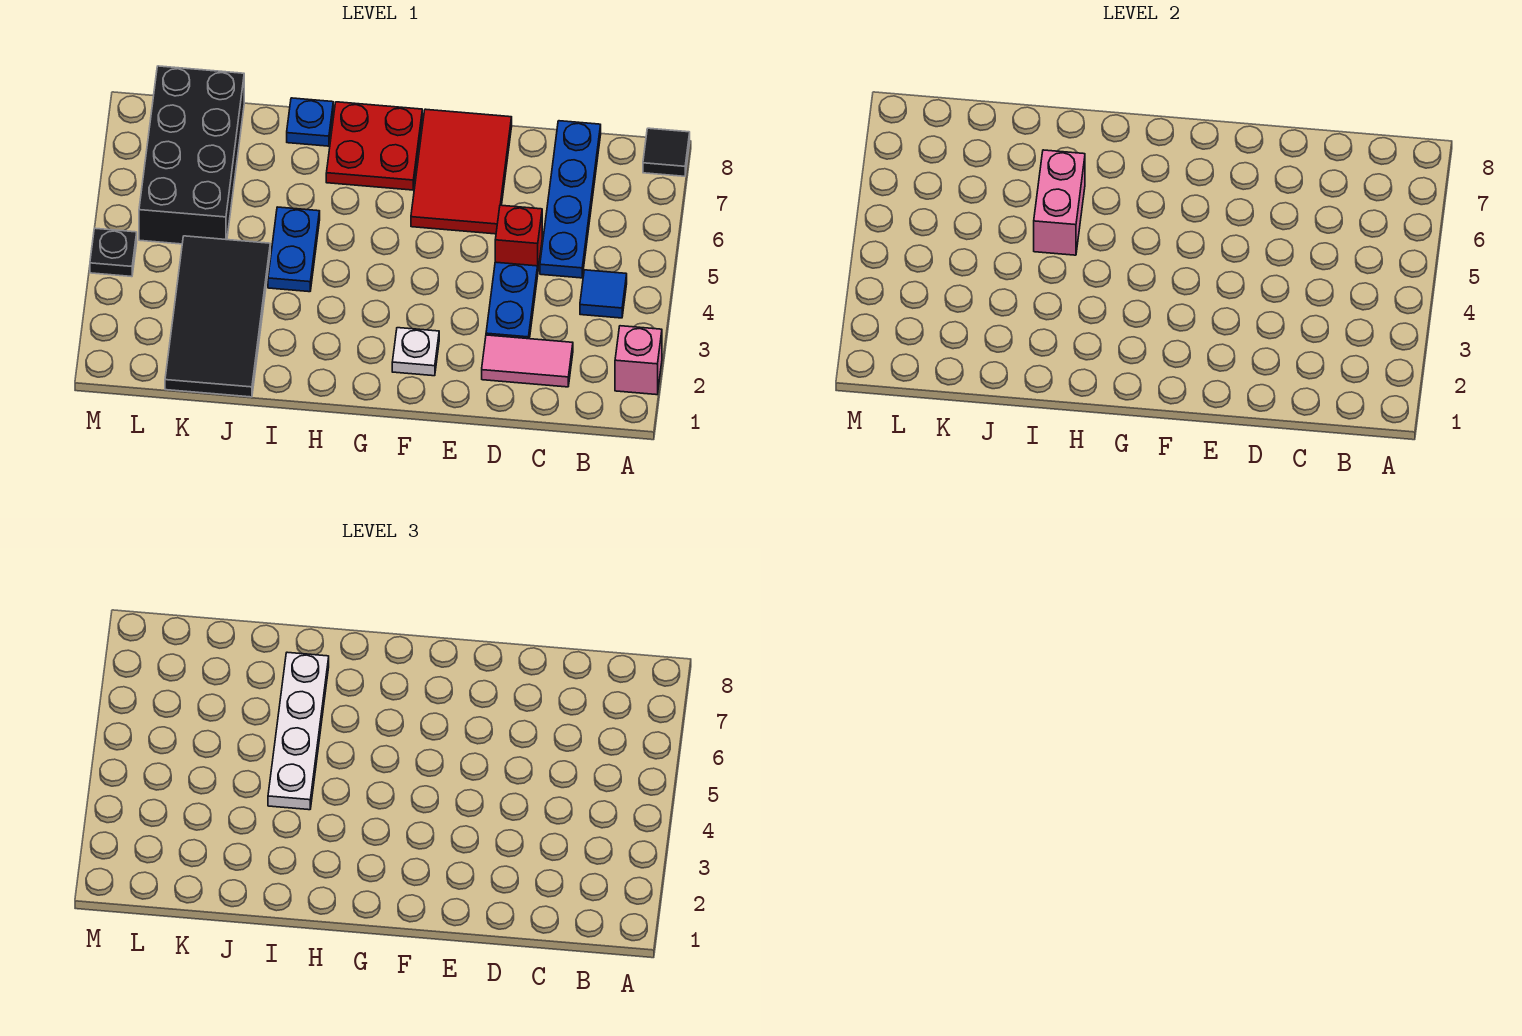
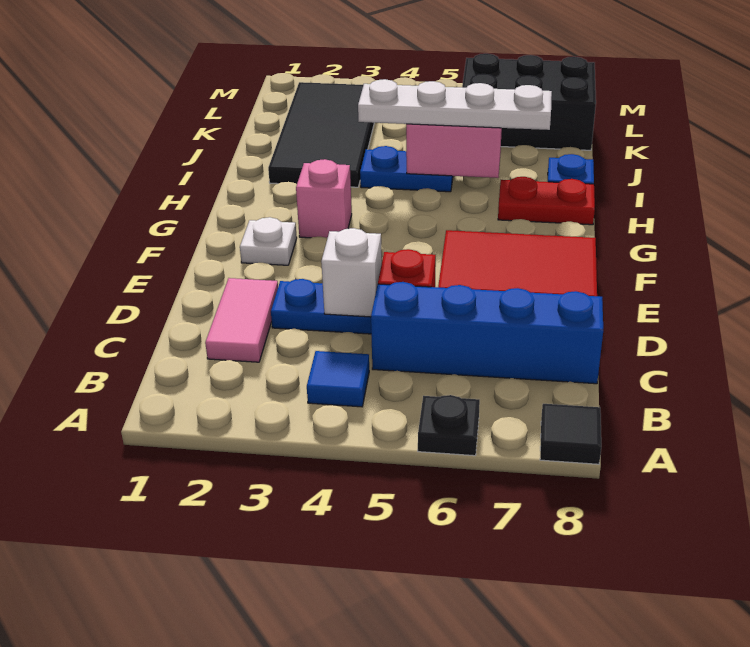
pink brick A2 level 1 -> pink brick G3 level 1
blue plate C5:C8 level 1 -> blue brick C5:C8 level 1
none -> white brick D4 level 2
red plate G7:H8 level 1 -> red plate H7:H8 level 1
black tile J1:K4 level 1 -> black tile I2:L3 level 1
black brick K5:L8 level 1 -> black brick K6:L8 level 1
black plate M4 level 1 -> black plate A6 level 1

